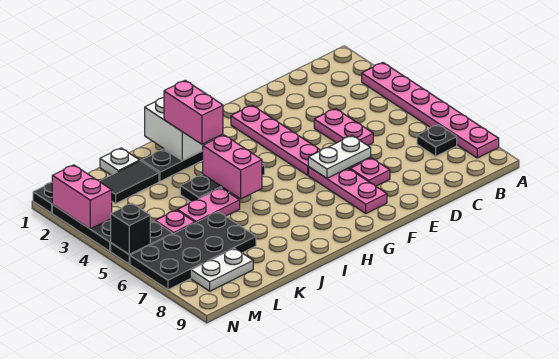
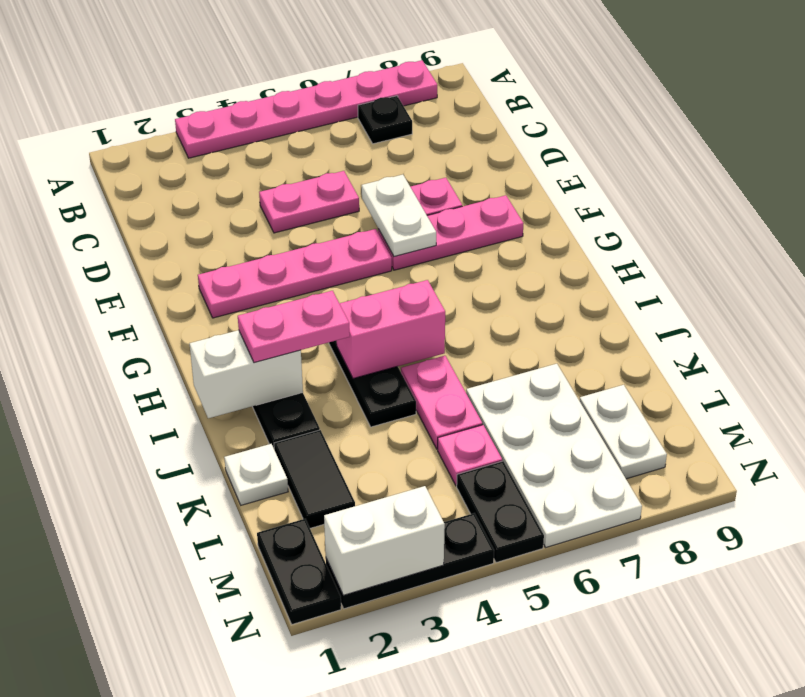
pink brick I2:I3 level 3 -> pink plate I2:I3 level 3
black plate K6:N7 level 1 -> white plate K6:N7 level 1
pink brick N2:N3 level 2 -> white brick N2:N3 level 2
black brick N5 level 2 -> none

